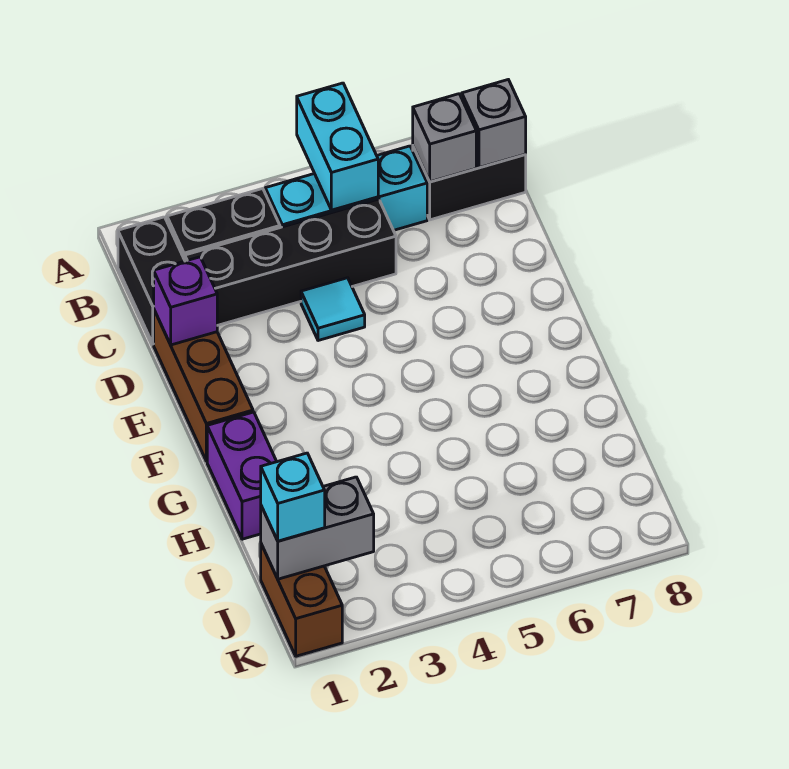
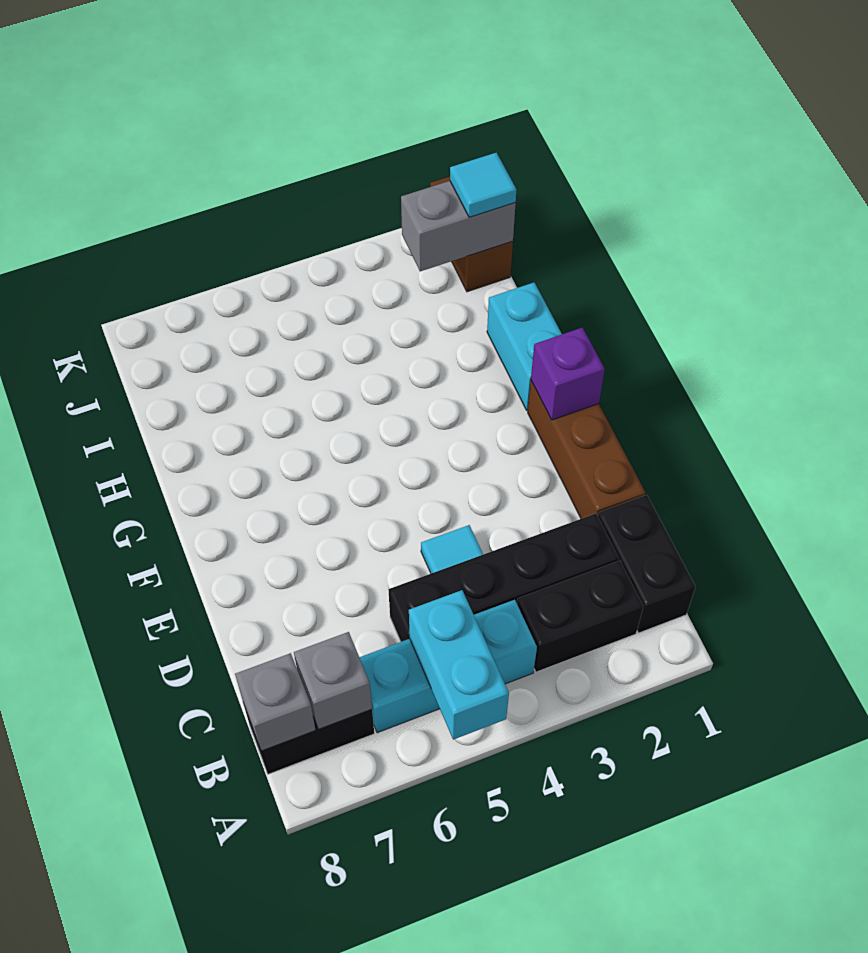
purple brick D1 level 2 -> purple brick F1 level 2
purple brick G1:H1 level 1 -> cyan brick G1:H1 level 1
cyan brick J1 level 3 -> cyan tile J1 level 3

